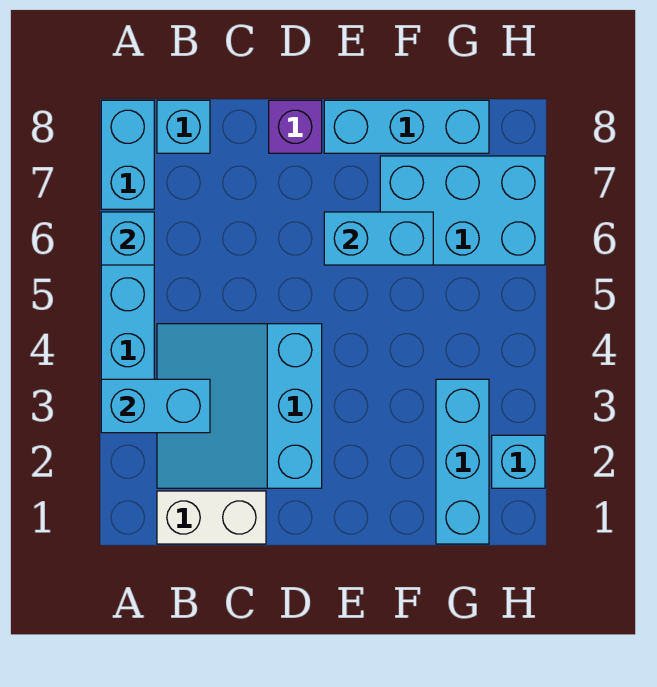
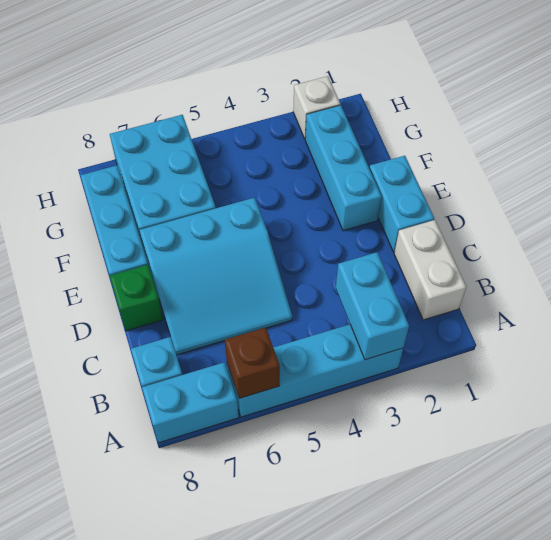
cyan brick A6 level 2 -> brown brick A6 level 2
cyan slope B2:D4 level 1 top D -> cyan slope C5:E7 level 1 top E
purple brick D8 level 1 -> green brick D8 level 1
cyan brick E6:F6 level 2 -> cyan brick D1:E1 level 1
cyan brick G1:G3 level 1 -> cyan brick E2:G2 level 1
cyan brick H2 level 1 -> white brick H2 level 1

